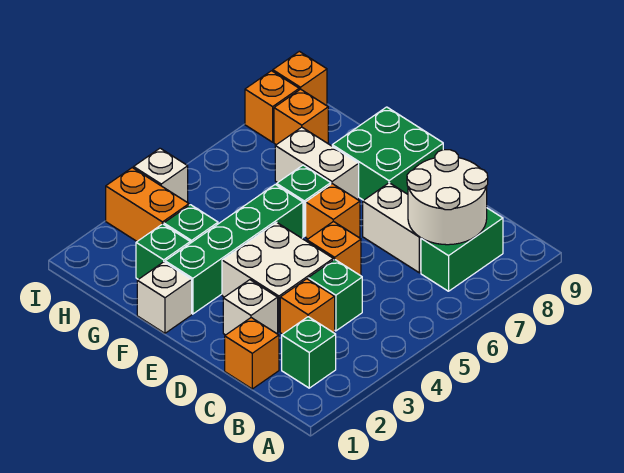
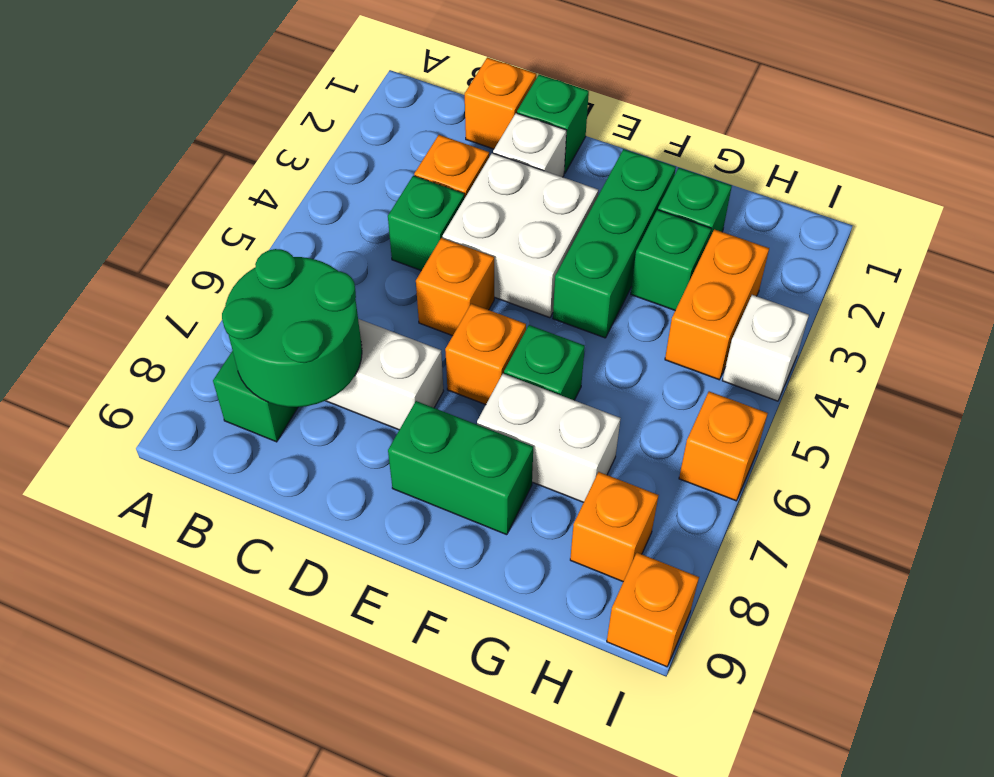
green brick B2 level 1 -> green brick D1 level 1
white round brick B7:C8 level 2 -> green round brick B7:C8 level 2
green brick E8:F9 level 1 -> green brick E8:F8 level 1
white brick F1 level 1 -> none
green brick F2:F5 level 1 -> green brick F2:F4 level 1
orange brick H3:I3 level 1 -> orange brick H3:H4 level 1
orange brick I8 level 1 -> orange brick I6 level 1

